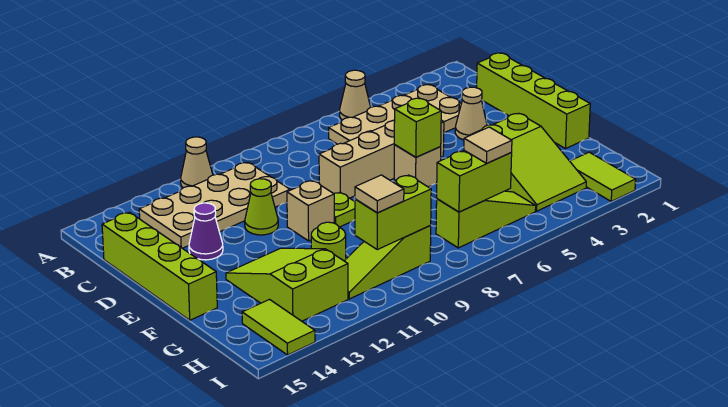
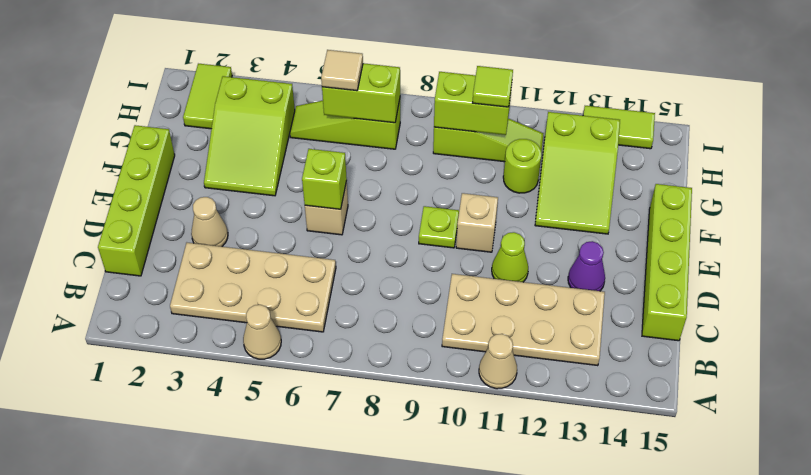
tan brick D5:D8 level 1 -> none
lime slope F3:H4 level 1 top F -> lime slope F3:H4 level 1 top H
tan tile H10 level 3 -> lime tile H10 level 3
lime tile H14:I14 level 1 -> lime tile I13:I14 level 1

